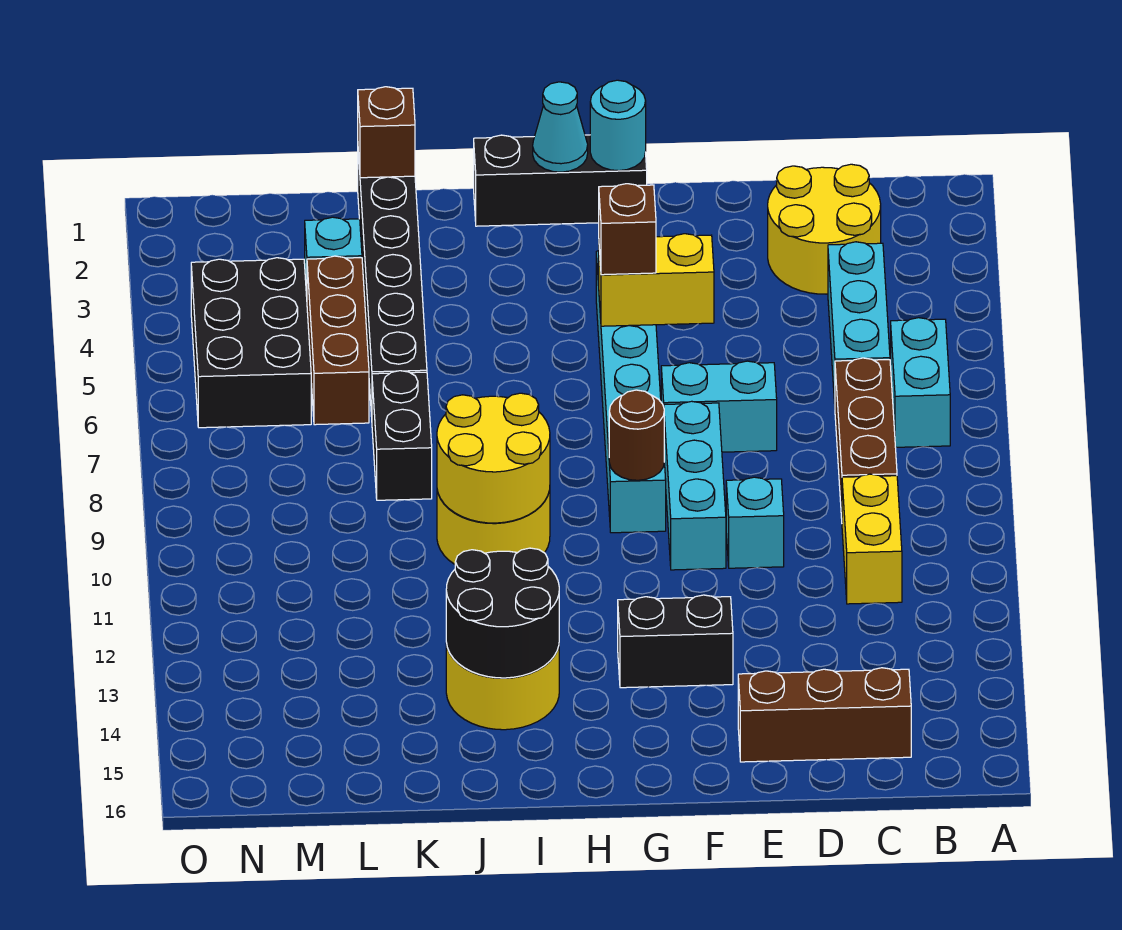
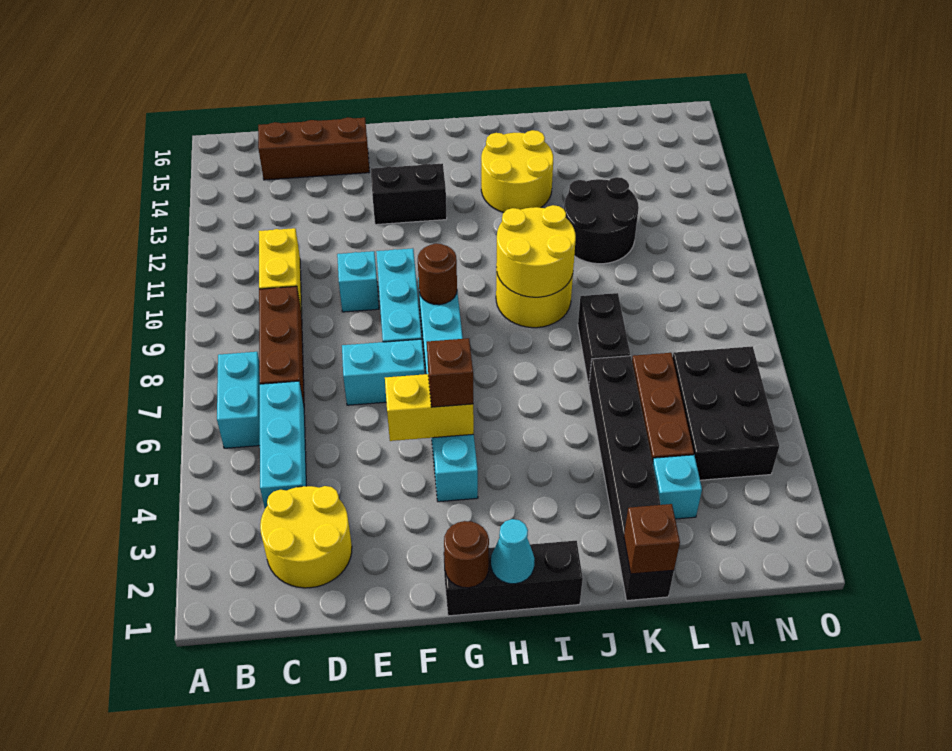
cyan round brick G1 level 2 -> brown round brick G1 level 2
black round brick I13:J14 level 2 -> black round brick K11:L12 level 1

